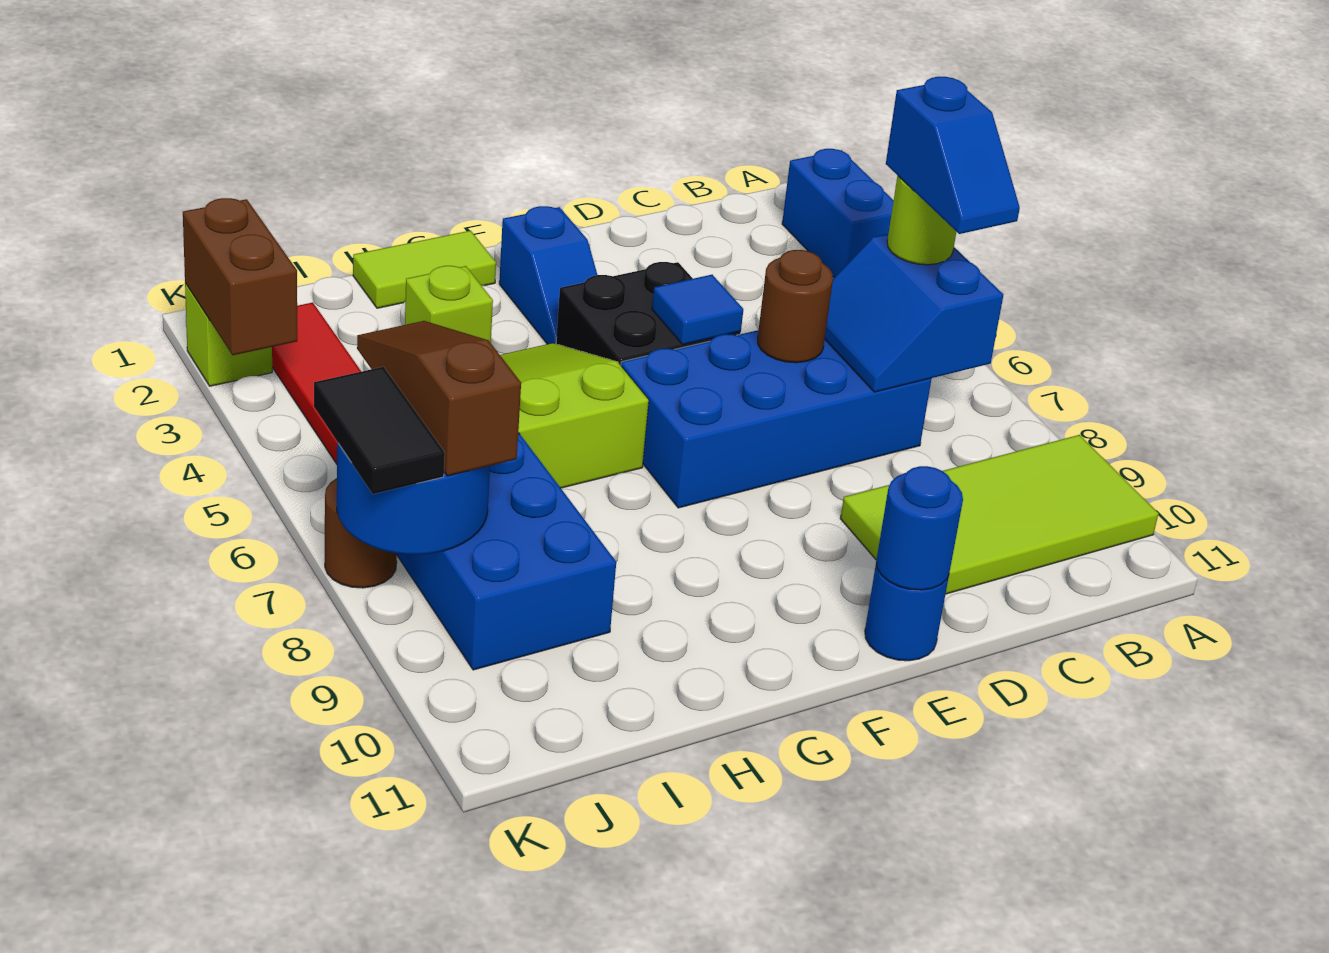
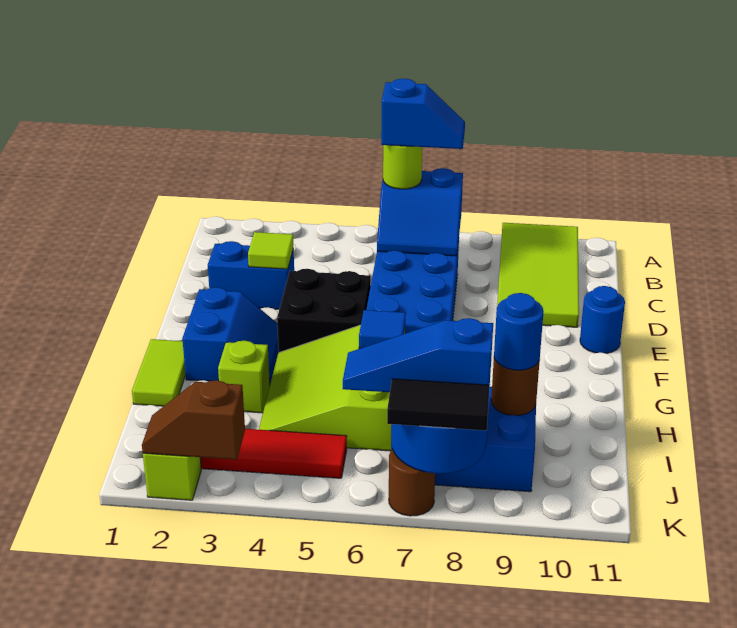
blue brick A2:A3 level 1 -> blue brick D2:D3 level 1
none -> lime tile D3 level 2
brown round brick D6 level 2 -> brown round brick I9 level 2
blue tile E5 level 2 -> blue tile G6 level 2
blue round brick E11 level 2 -> blue round brick I9 level 3
blue slope F2:F3 level 1 top 2 -> blue slope F2:G3 level 1 top 2
brown slope J6:J8 level 3 top 8 -> blue slope J6:J8 level 3 top 8
brown brick K2:K3 level 2 -> brown slope K2:K3 level 2 top 3

